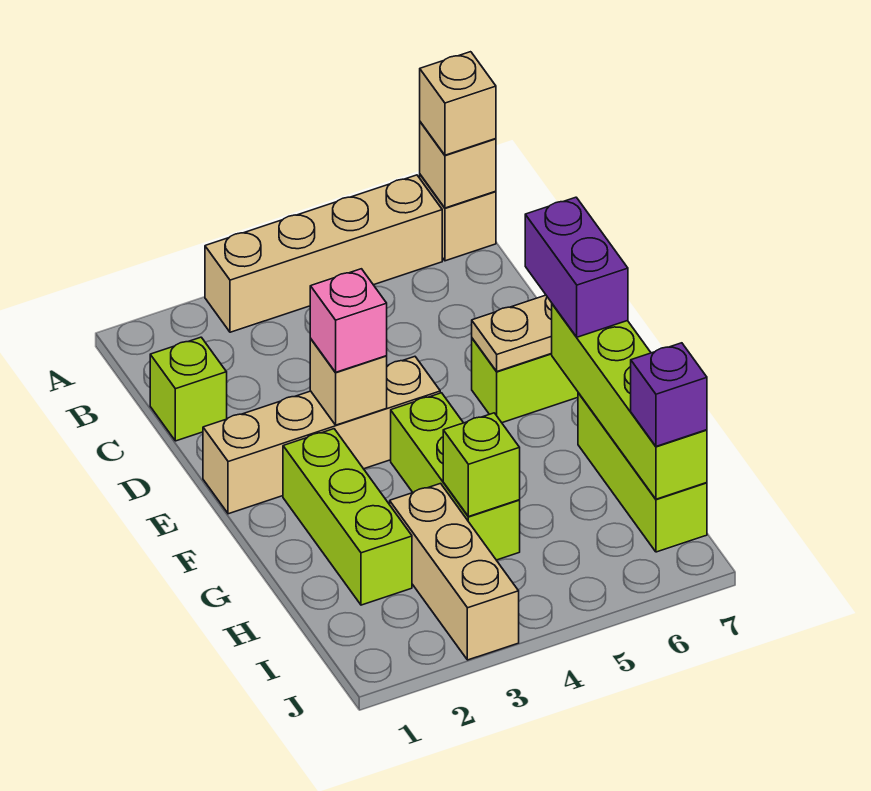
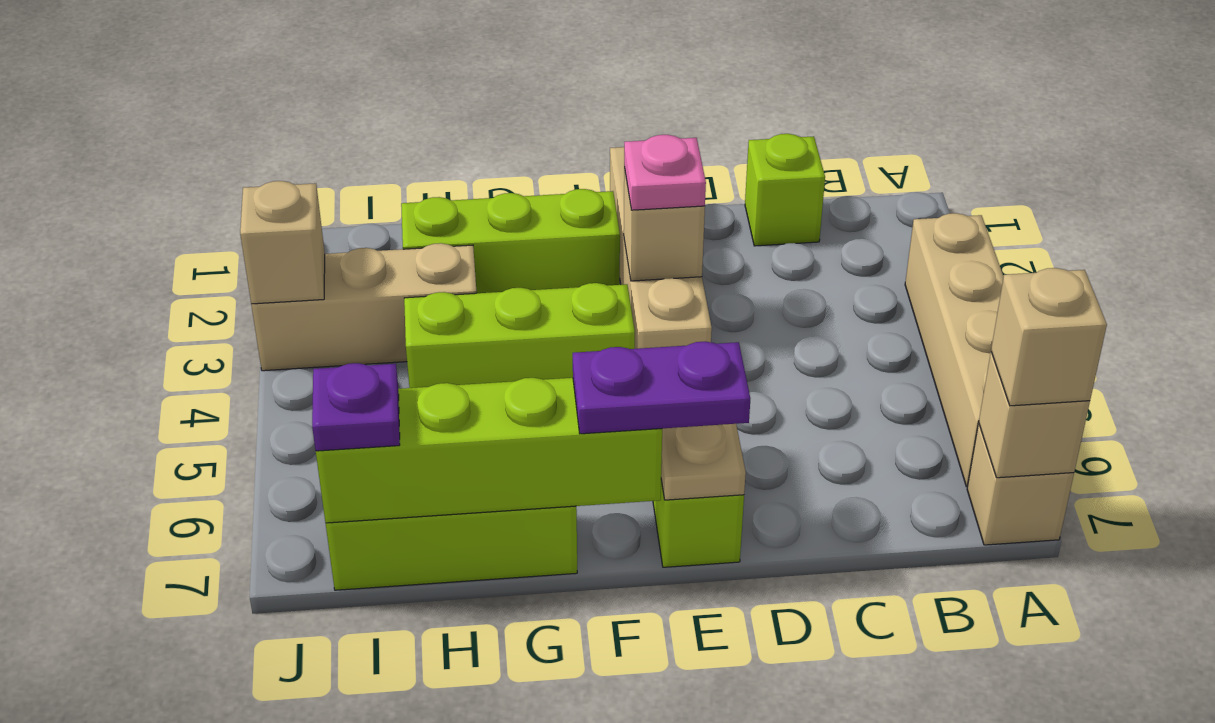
pink brick E3 level 3 -> pink plate E3 level 3
purple brick E7:F7 level 3 -> purple plate E7:F7 level 3
lime brick H4 level 2 -> none
purple brick I7 level 3 -> purple plate I7 level 3
none -> tan brick J3 level 2

